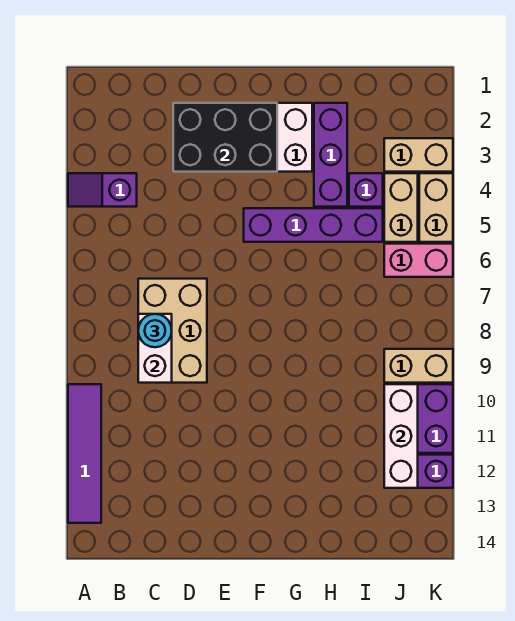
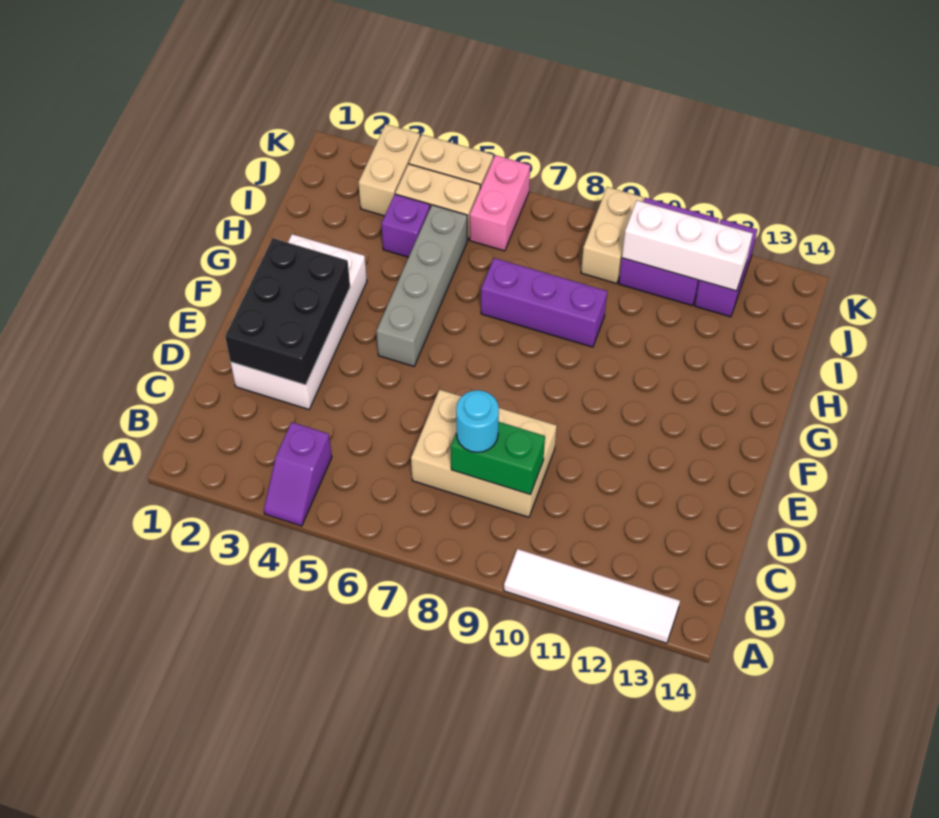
purple tile A10:A13 level 1 -> white tile A10:A13 level 1
white brick C8:C9 level 2 -> green brick C8:C9 level 2
purple brick F5:I5 level 1 -> grey brick F5:I5 level 1
purple brick H2:H4 level 1 -> purple brick H7:H9 level 1

